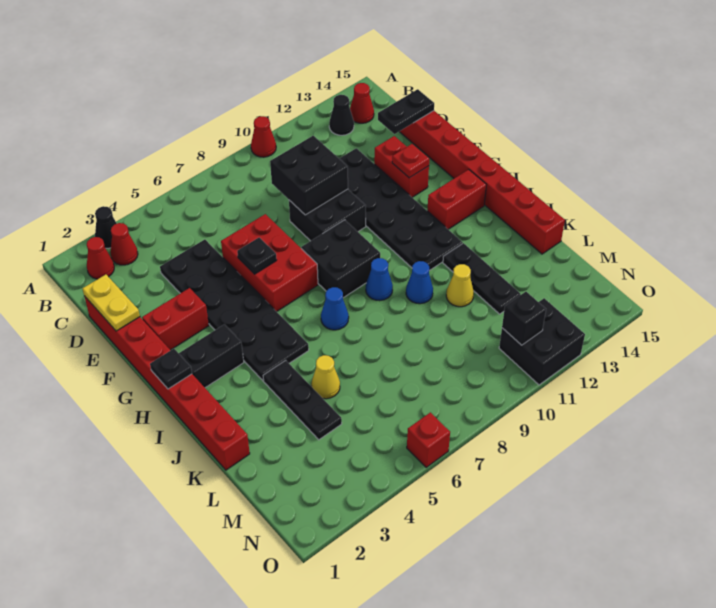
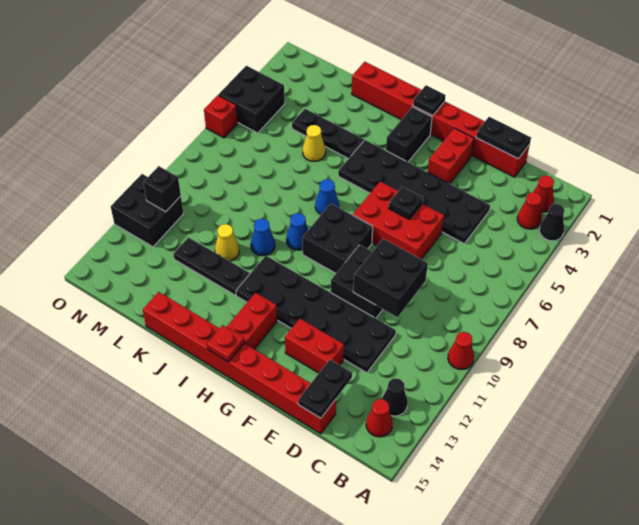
yellow plate D1:E1 level 2 -> black plate D1:E1 level 2
red plate F13 level 2 -> red plate H15 level 2
none -> black brick N4:O5 level 1

